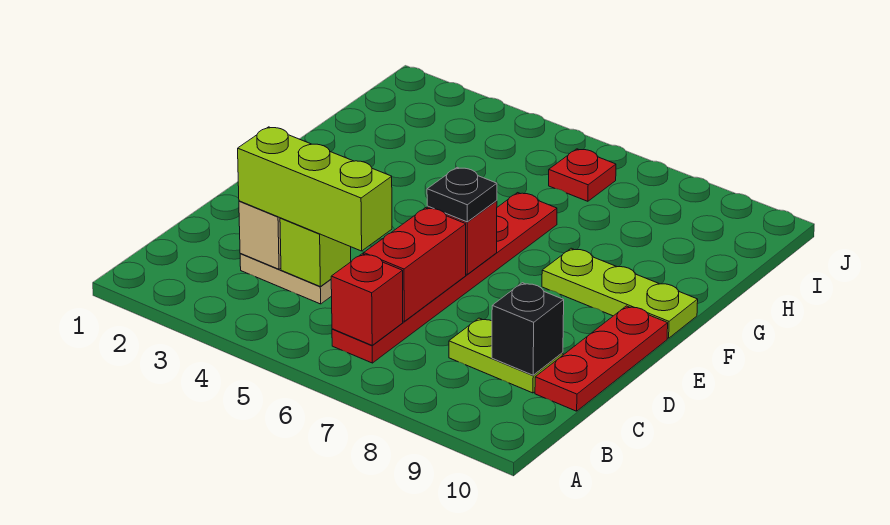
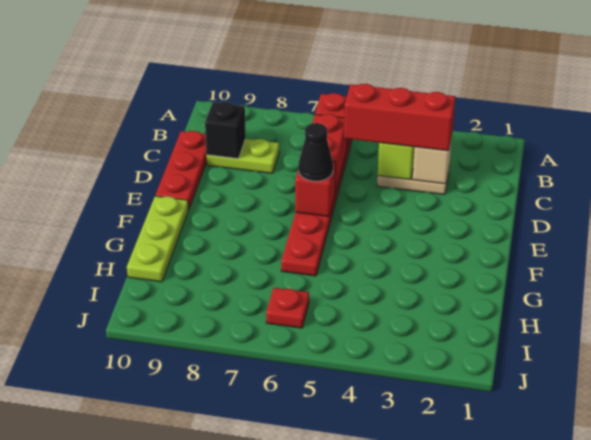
lime brick C3:C5 level 3 -> red brick C3:C5 level 3
black plate E6 level 3 -> black cone E6 level 3
lime plate F8:F10 level 1 -> lime plate F10:H10 level 1

